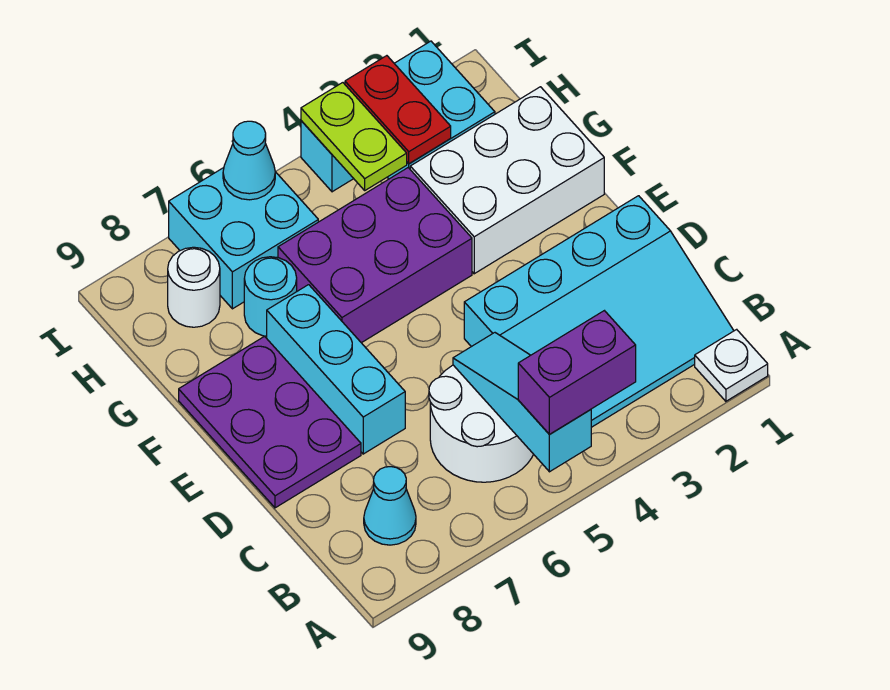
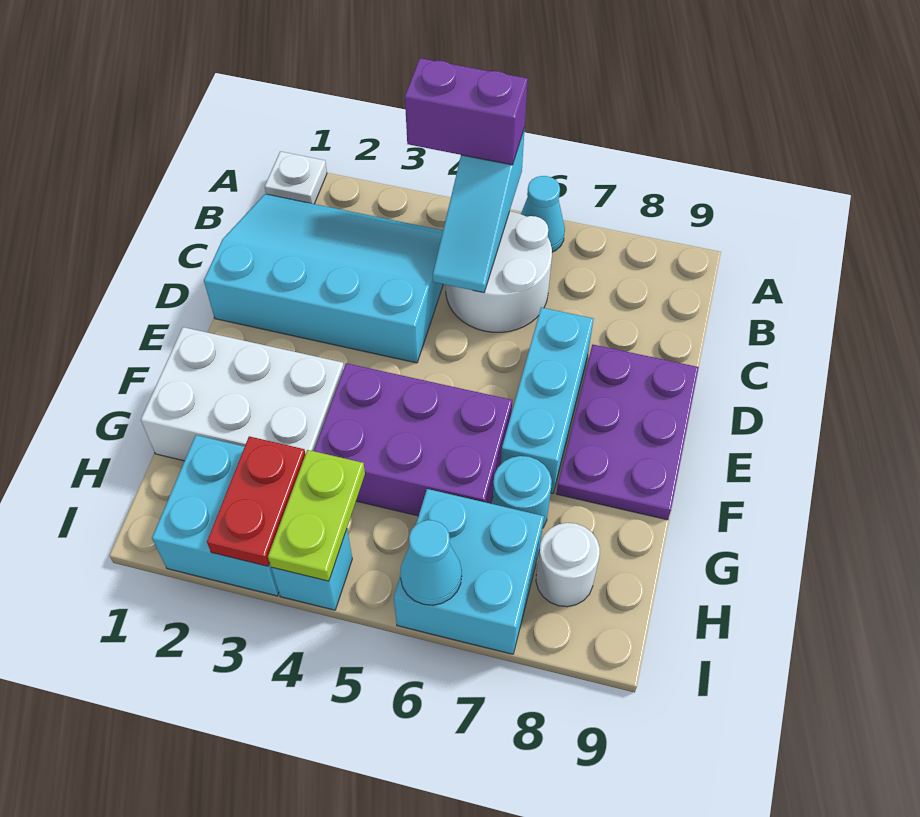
cyan cone B8 level 1 -> cyan cone A6 level 1

